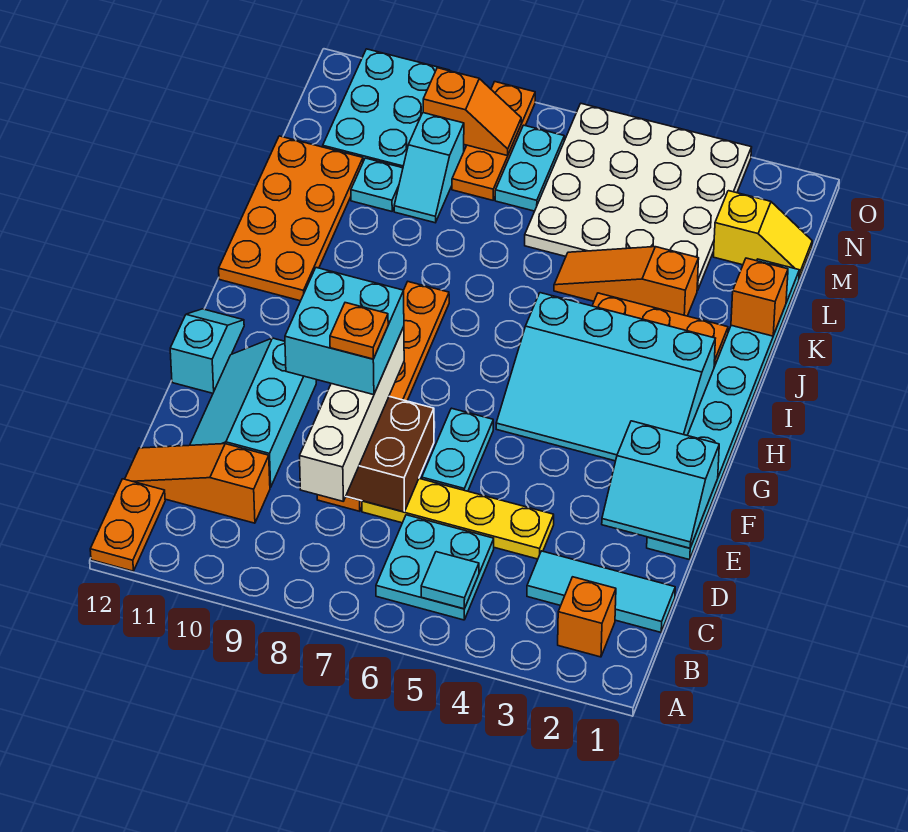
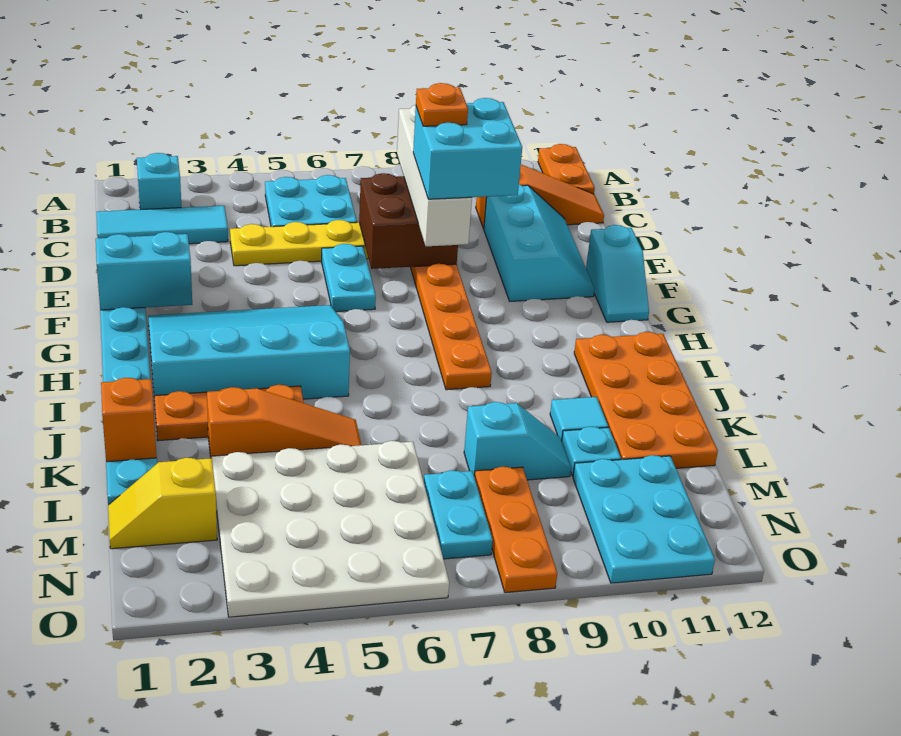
orange brick B2 level 1 -> cyan brick B2 level 1
cyan tile B5 level 2 -> cyan tile K10 level 1
cyan slope L9:M9 level 1 top M -> cyan slope L8:L9 level 1 top 8
orange slope N8:N9 level 2 top 9 -> none

